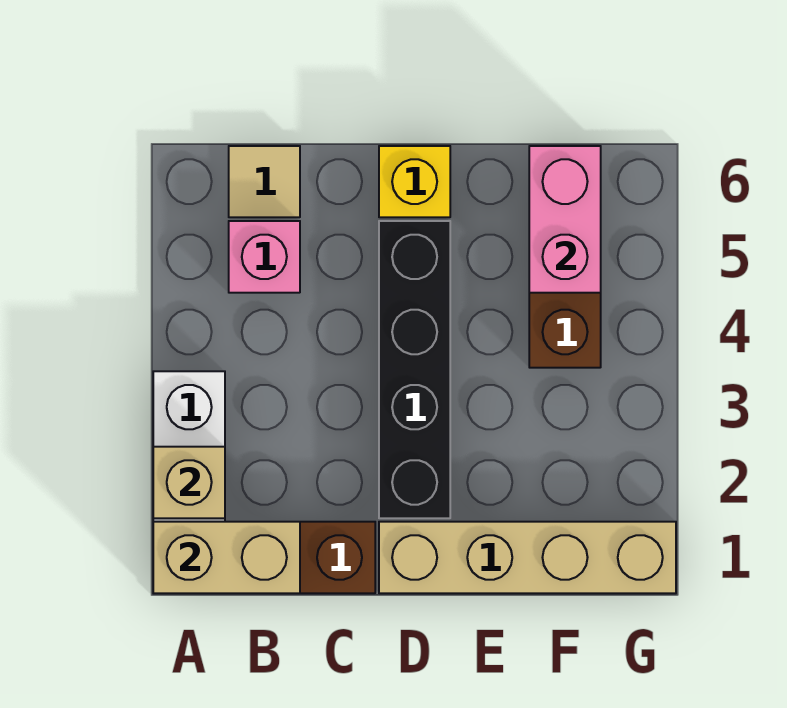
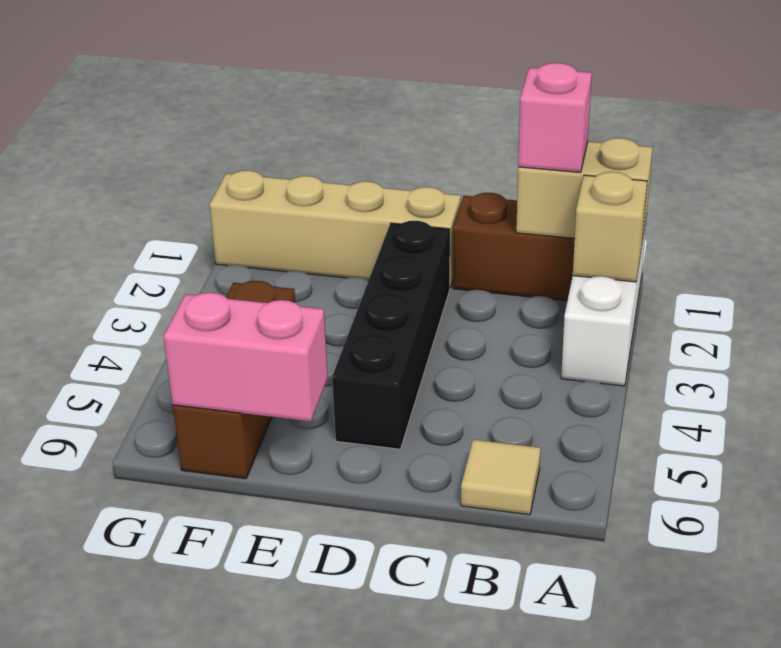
pink brick B5 level 1 -> pink brick B1 level 3
yellow brick D6 level 1 -> none
pink brick F5:F6 level 2 -> pink brick E6:F6 level 2

